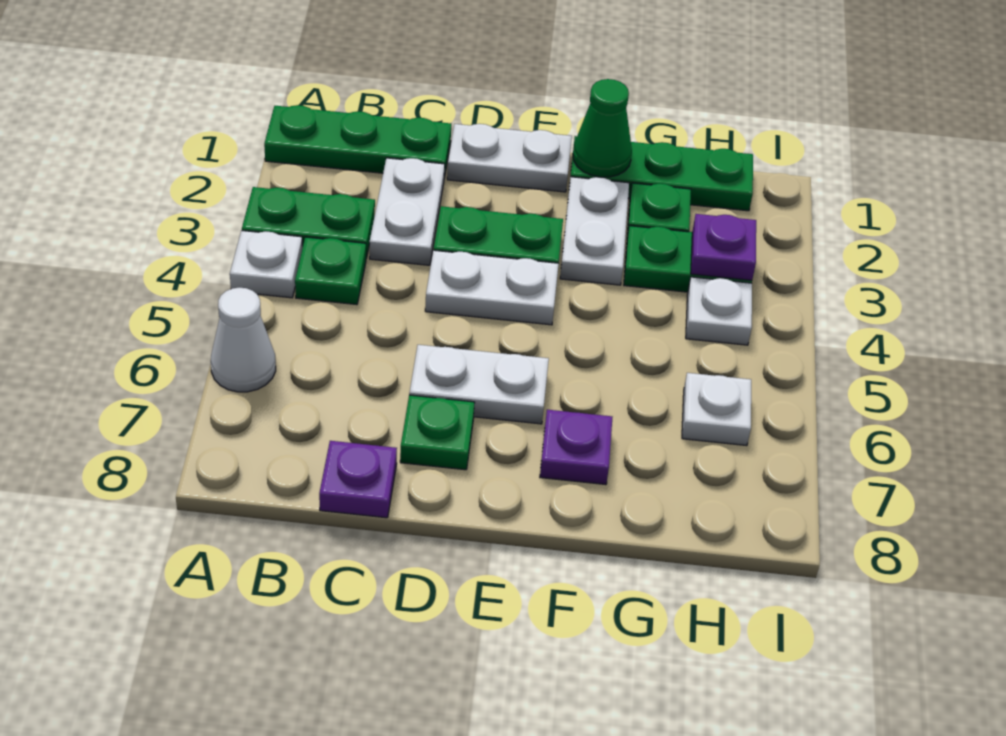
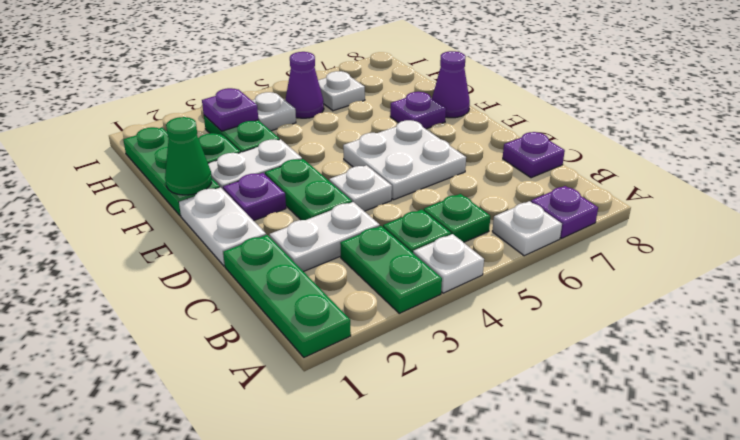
white cone A6 level 1 -> white plate A6 level 1
none -> purple plate A7 level 1
white plate D4:E4 level 1 -> white plate D4 level 1
white plate D6:E6 level 1 -> white plate D5:E6 level 1
green plate D7 level 1 -> green plate B5 level 1
none -> purple plate E2 level 1
none -> purple cone F8 level 1
none -> purple cone H5 level 1

